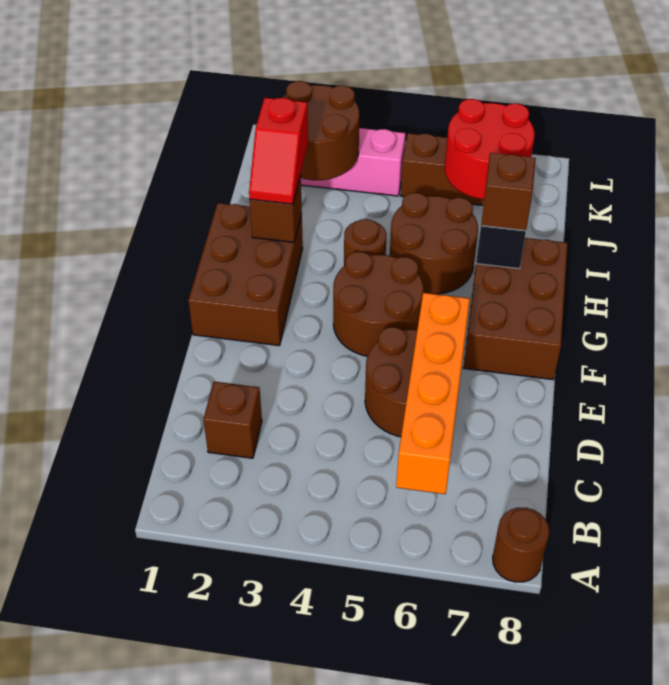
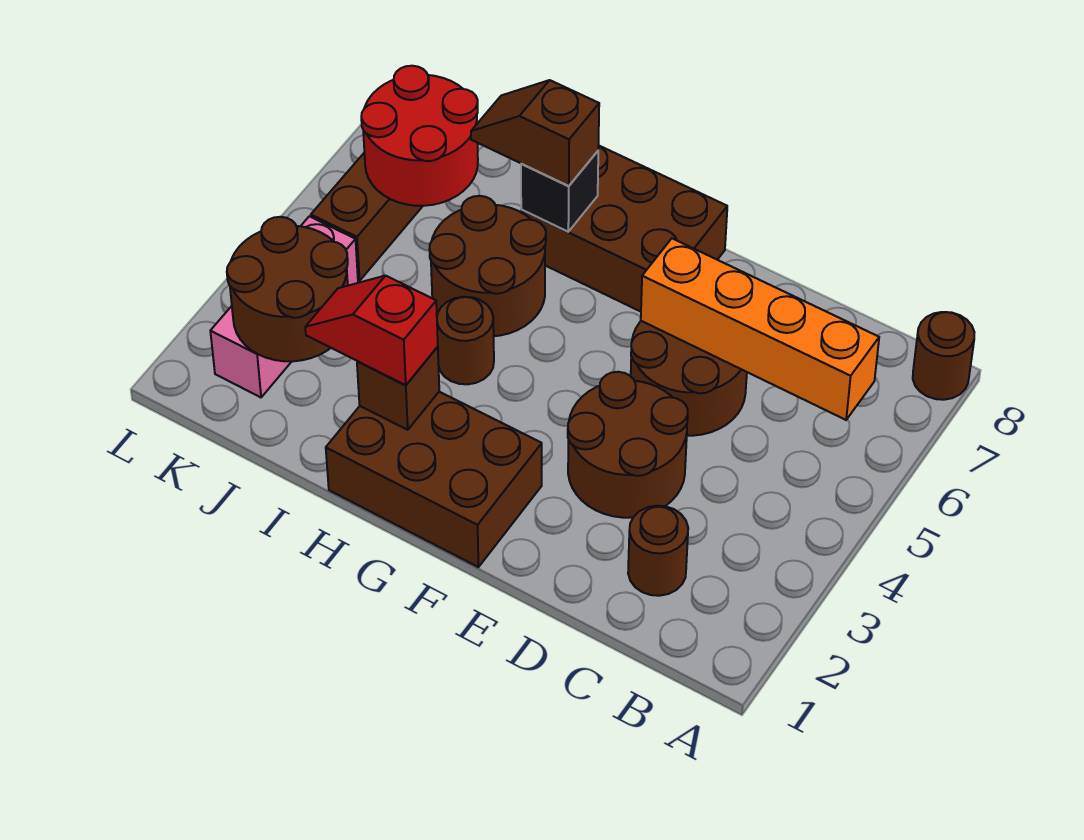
brown brick C2 level 1 -> brown round brick C2 level 1
brown round brick F4:G5 level 1 -> brown round brick D3:E4 level 1
red slope H2:I2 level 3 top I -> red slope H2:I2 level 3 top H

